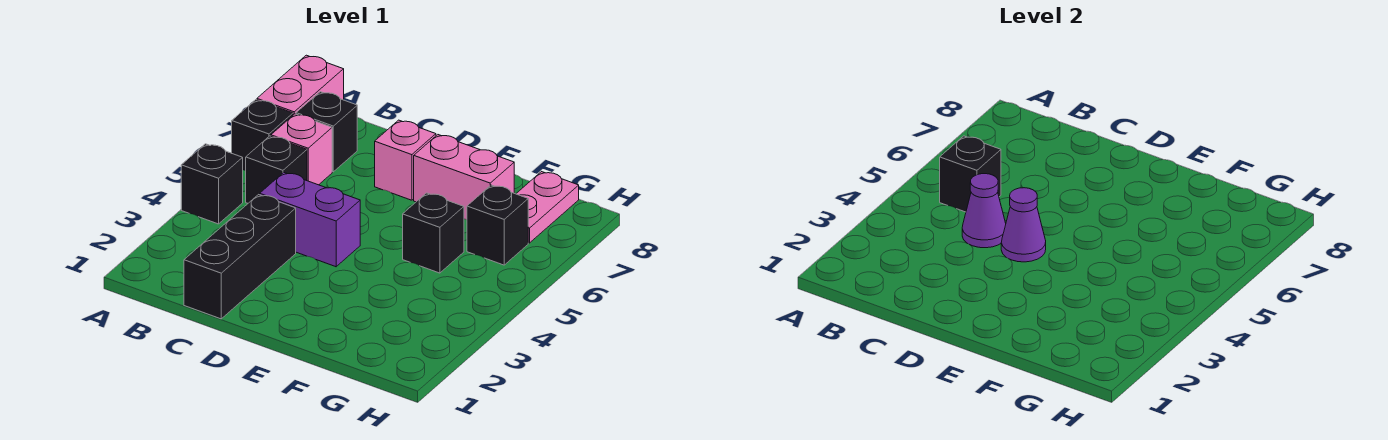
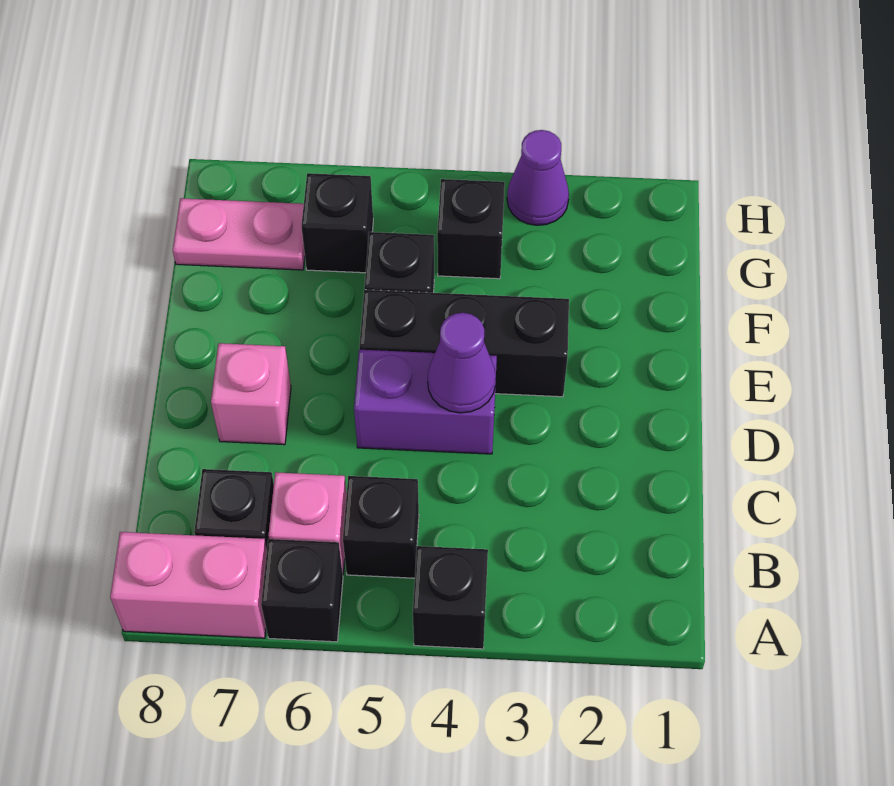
black brick B5 level 2 -> black brick G4 level 1
black brick C1:C3 level 1 -> black brick E3:E5 level 1
purple brick C4:D4 level 1 -> purple brick D4:D5 level 1
purple cone C4 level 2 -> purple cone H3 level 1
pink brick E7:F7 level 1 -> none

